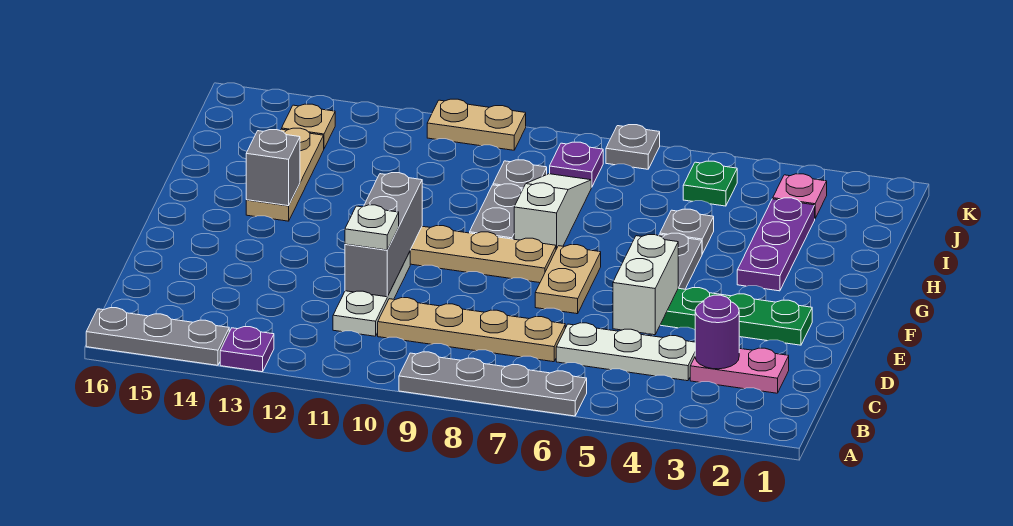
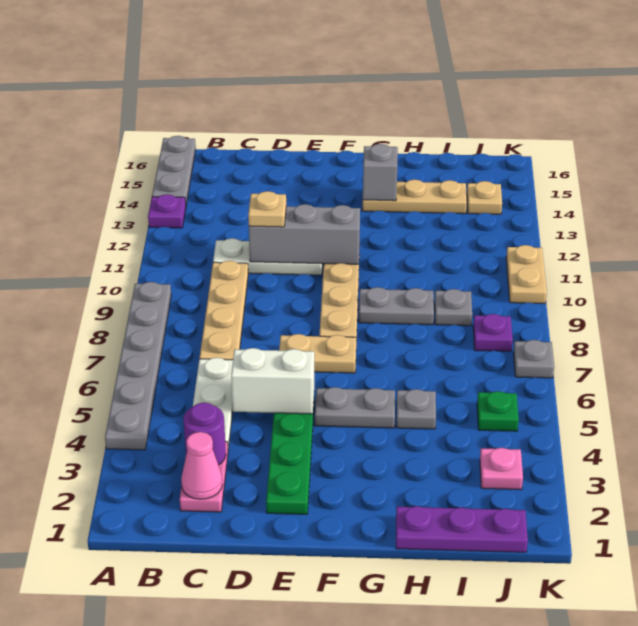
grey plate A6:A9 level 1 -> grey plate A4:A9 level 1
none -> pink cone C2 level 2
white plate D11 level 3 -> tan plate D11 level 3
purple plate G3:I3 level 1 -> purple plate H1:J1 level 1
white slope G8:I8 level 1 top G -> none

